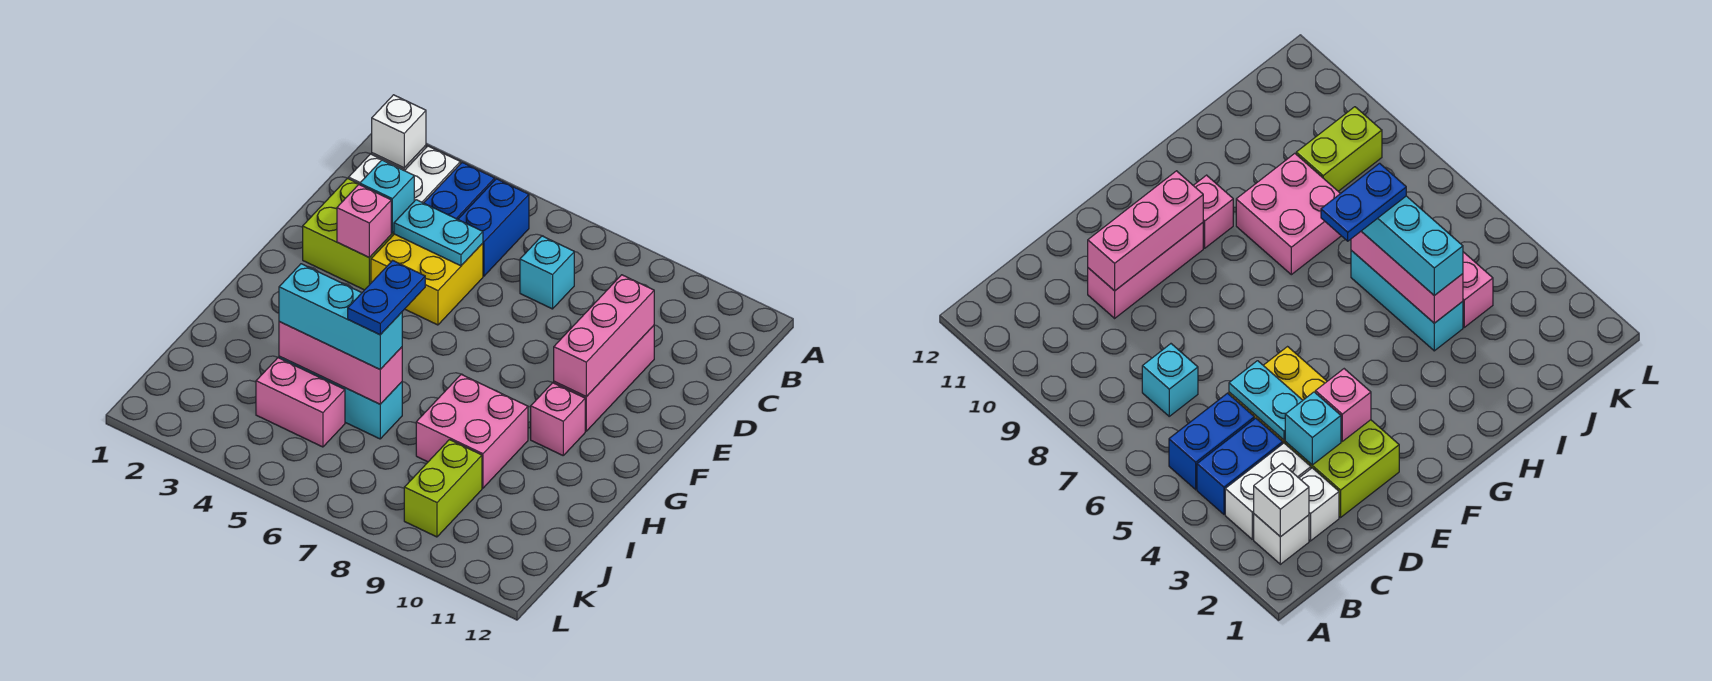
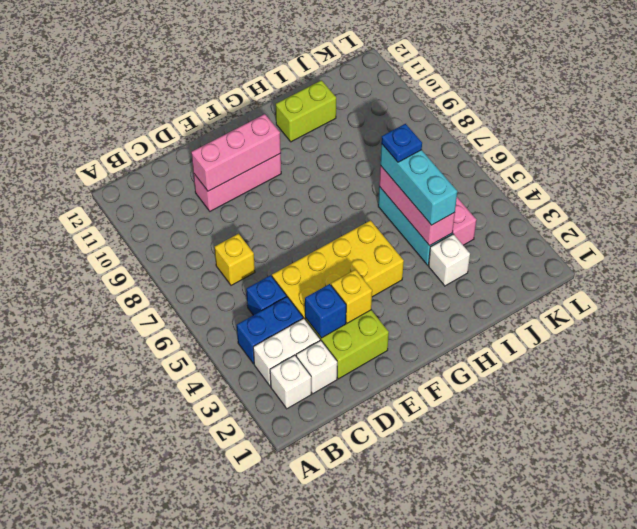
white brick B2 level 2 -> white brick I3 level 1
blue brick B5:C5 level 1 -> blue brick C5 level 1
cyan brick C7 level 1 -> yellow brick C7 level 1
cyan brick D3 level 2 -> blue brick D3 level 2
yellow brick D4:E5 level 1 -> yellow brick D4:G5 level 1
cyan plate D4:D5 level 2 -> none
pink brick E3 level 2 -> yellow brick E3 level 2
pink brick G10 level 1 -> none
blue plate H6:I6 level 4 -> blue plate I6 level 4
pink brick H8:I9 level 1 -> none
lime brick J9:K9 level 1 -> lime brick H11:I11 level 1

